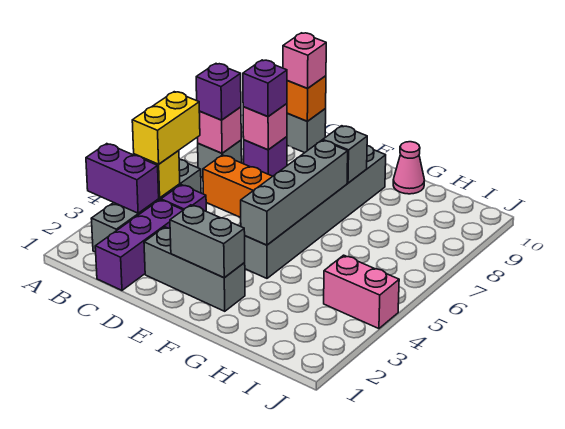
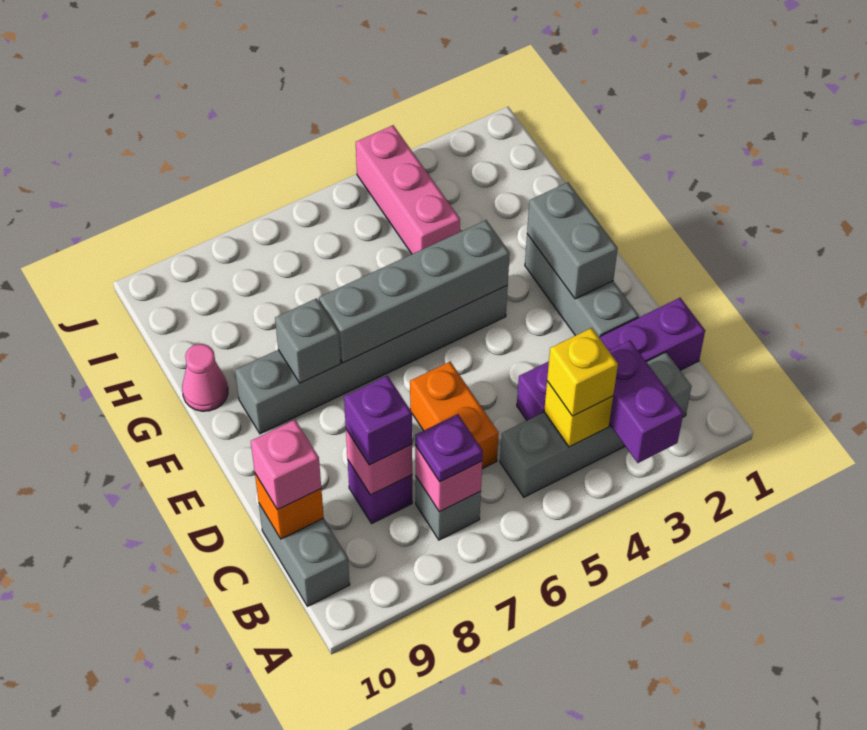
yellow brick B4:B5 level 3 -> yellow brick B4 level 3
purple brick B7 level 3 -> purple plate B7 level 3
pink brick I4:J4 level 1 -> pink brick H4:J4 level 1

